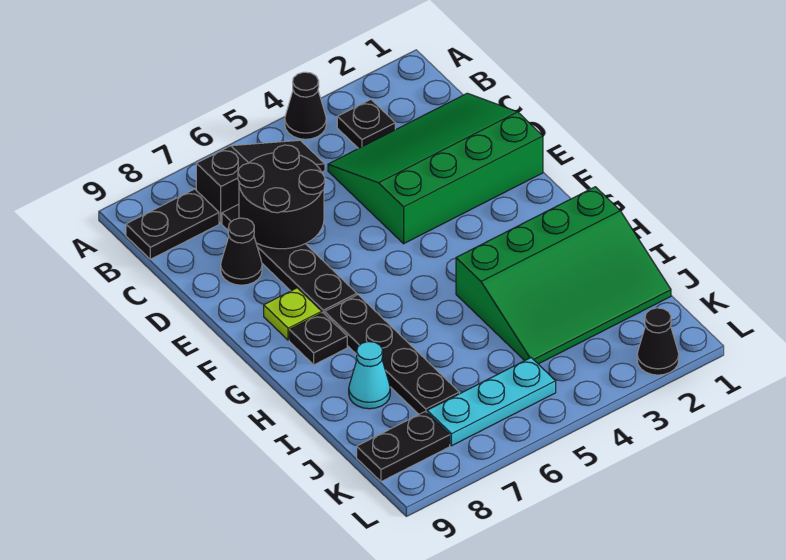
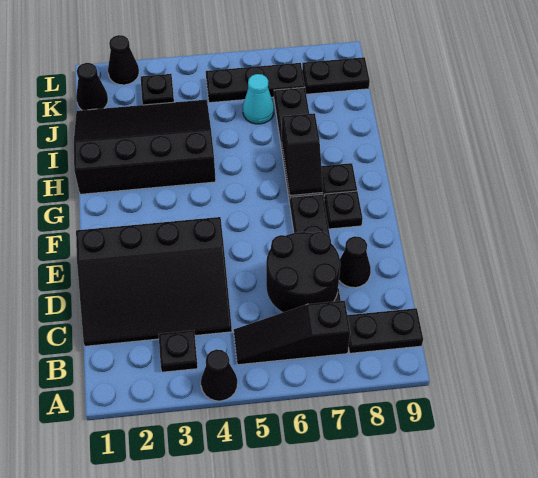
green slope C1:E4 level 1 top E -> black slope C1:E4 level 1 top E
lime plate F8 level 1 -> black plate F8 level 1
none -> black slope G7:H7 level 2 top H
green slope H1:J4 level 1 top H -> black slope H1:J4 level 1 top H
cyan cone I8 level 1 -> cyan cone J6 level 1
none -> black cone K1 level 1
none -> black plate K3 level 1
cyan plate K5:K7 level 1 -> black plate K5:K7 level 1

